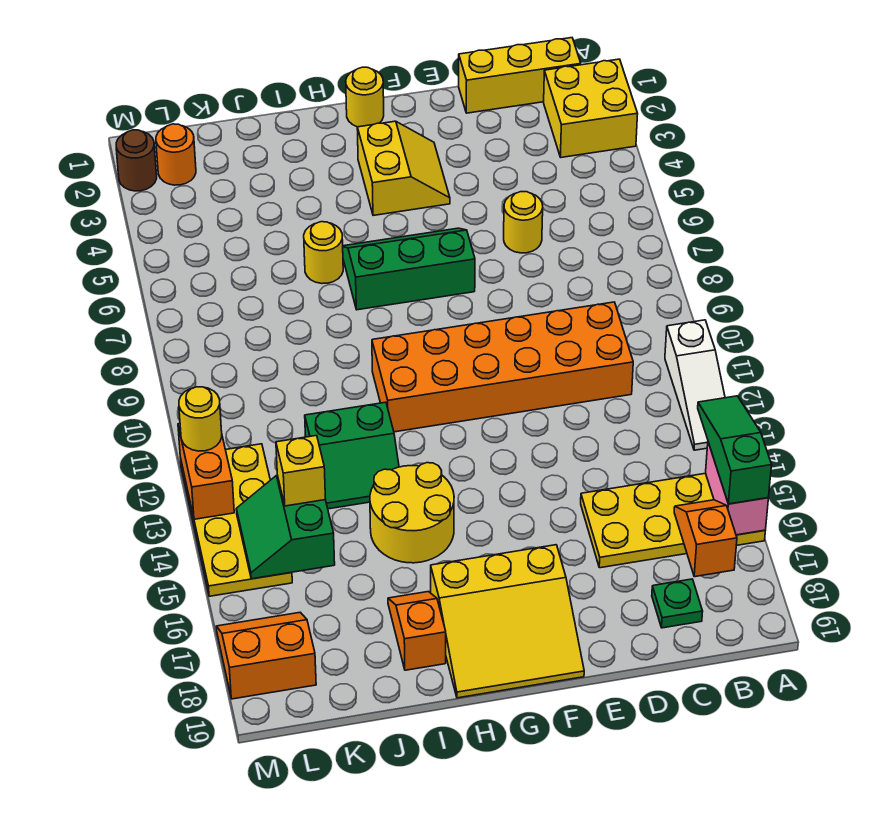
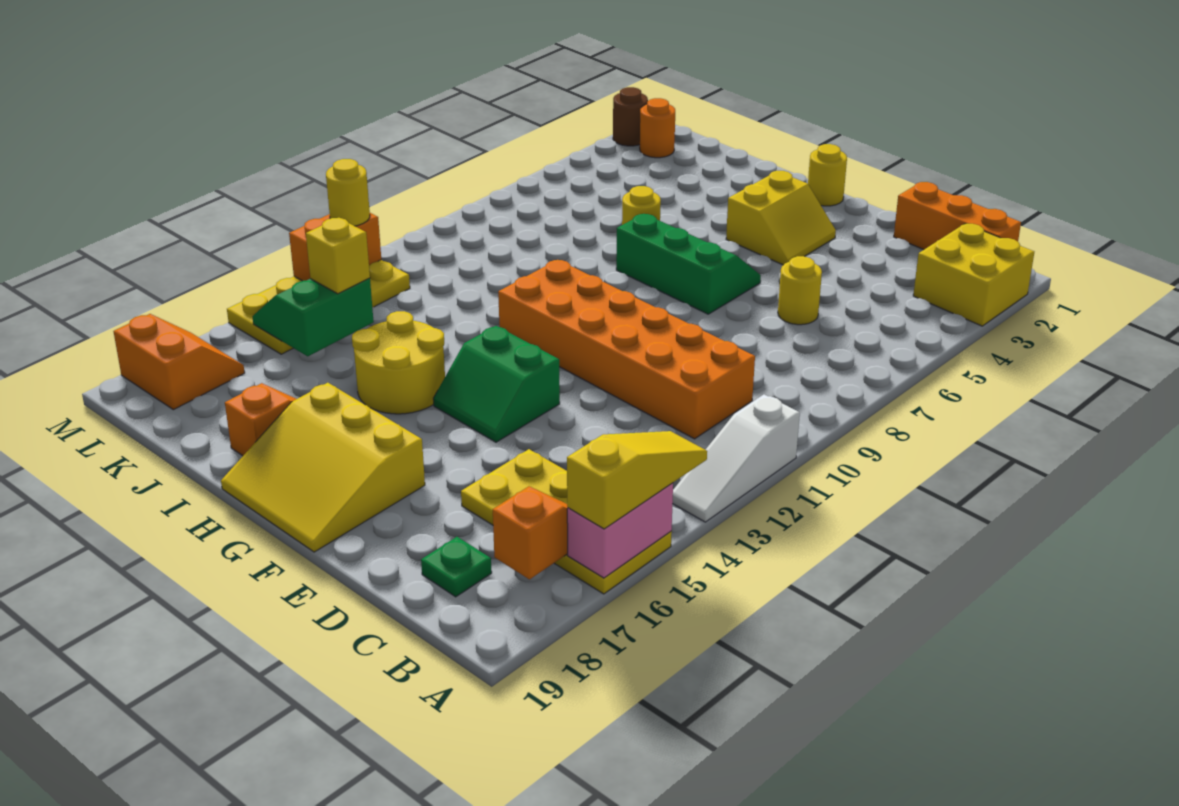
green slope A14:A16 level 3 top 16 -> yellow slope A14:A16 level 3 top 16
yellow brick B1:D1 level 1 -> orange brick B1:D1 level 1
green slope I12:J13 level 1 top 12 -> green slope F13:G14 level 1 top 13

